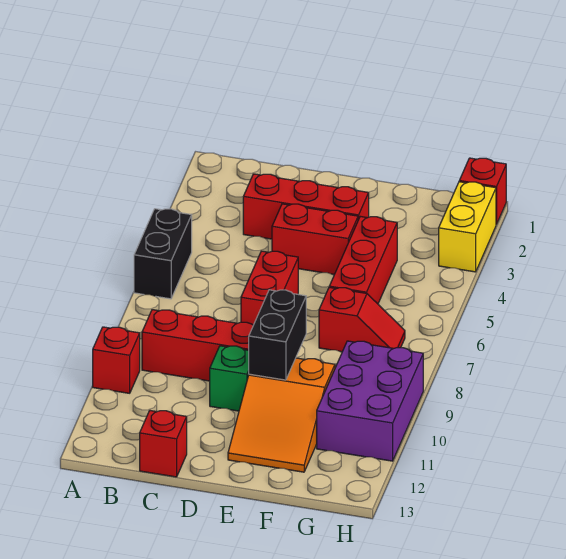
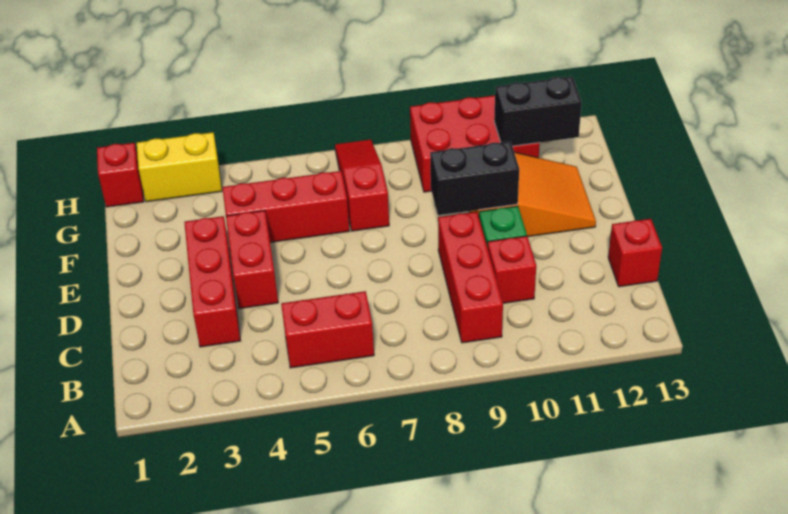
black brick A5:A6 level 1 -> black brick G11:G12 level 2
red brick A10 level 1 -> red brick C10 level 1
red brick D6:D7 level 1 -> red brick B5:B6 level 1
red slope F7:G7 level 1 top F -> red slope F7:H7 level 1 top F
purple brick G9:H11 level 1 -> red brick G9:H11 level 1

